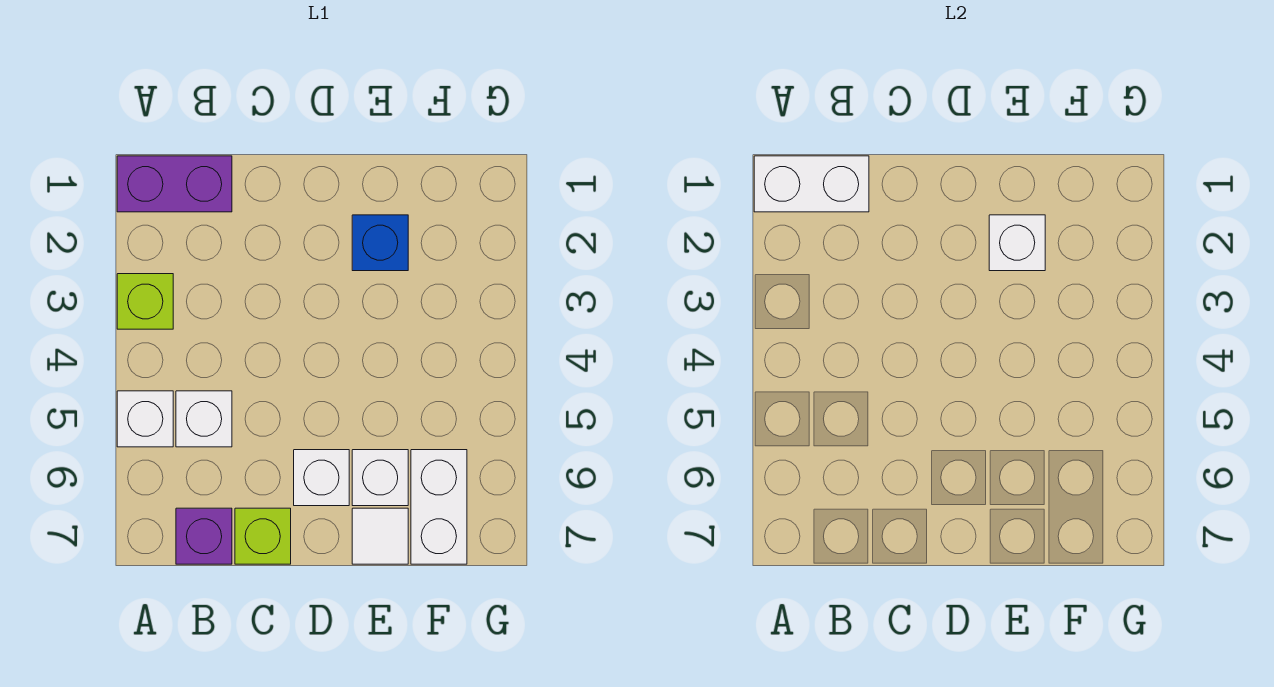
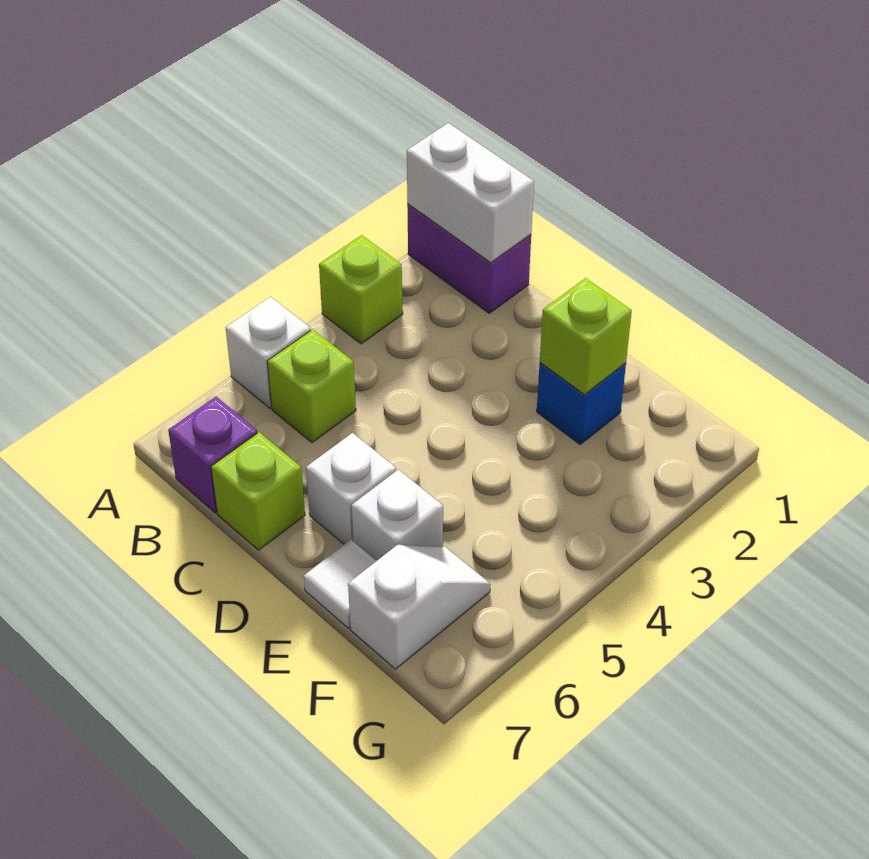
white brick B5 level 1 -> lime brick B5 level 1
white brick E2 level 2 -> lime brick E2 level 2
white brick F6:F7 level 1 -> white slope F6:F7 level 1 top 7

